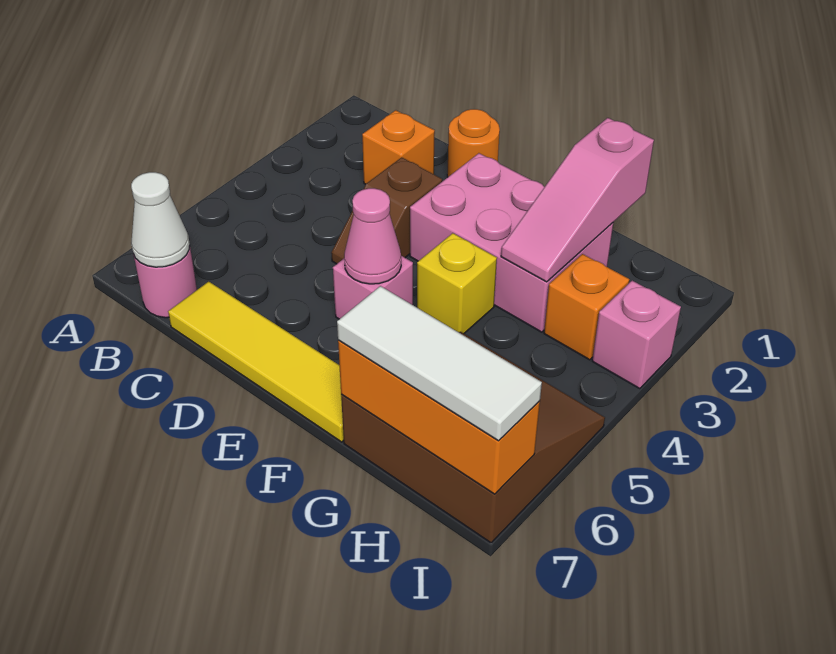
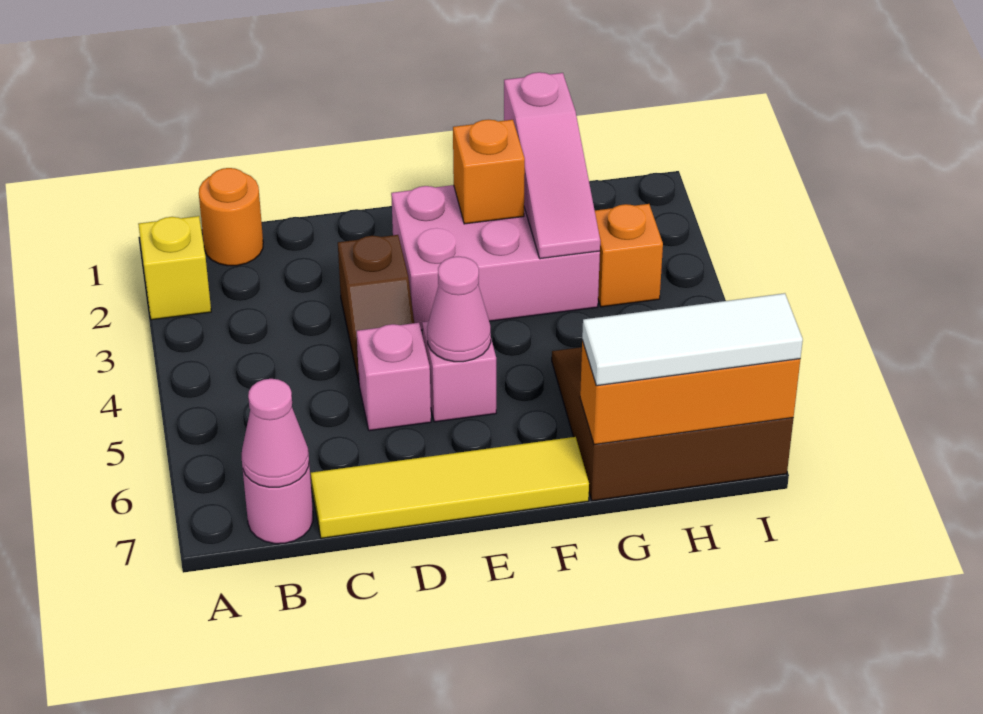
white cone B7 level 2 -> pink cone B7 level 2
orange brick C2 level 1 -> orange brick F2 level 2
orange round brick D1 level 1 -> orange round brick B1 level 1
yellow brick F4 level 1 -> yellow brick A2 level 1
pink brick I3 level 1 -> pink brick D5 level 1

